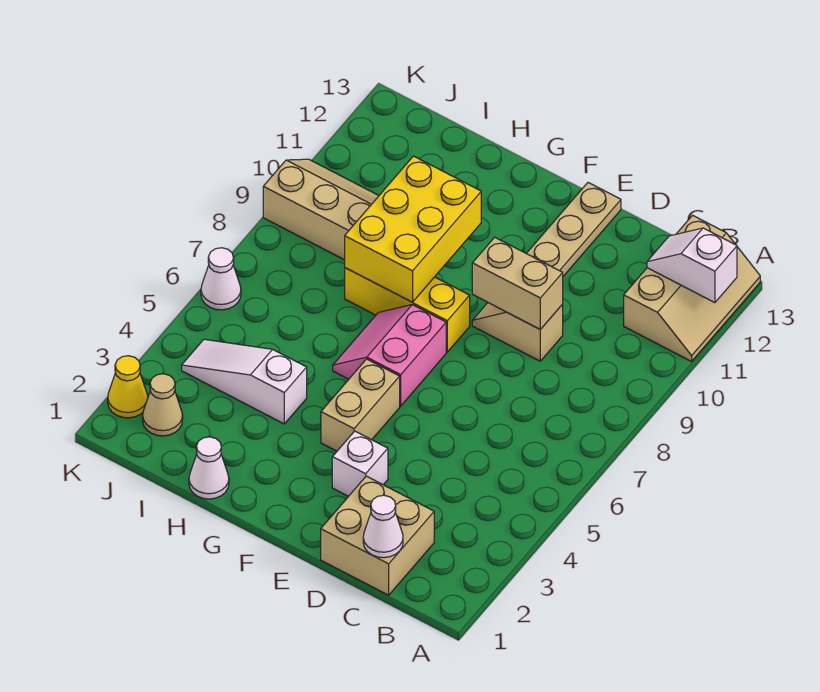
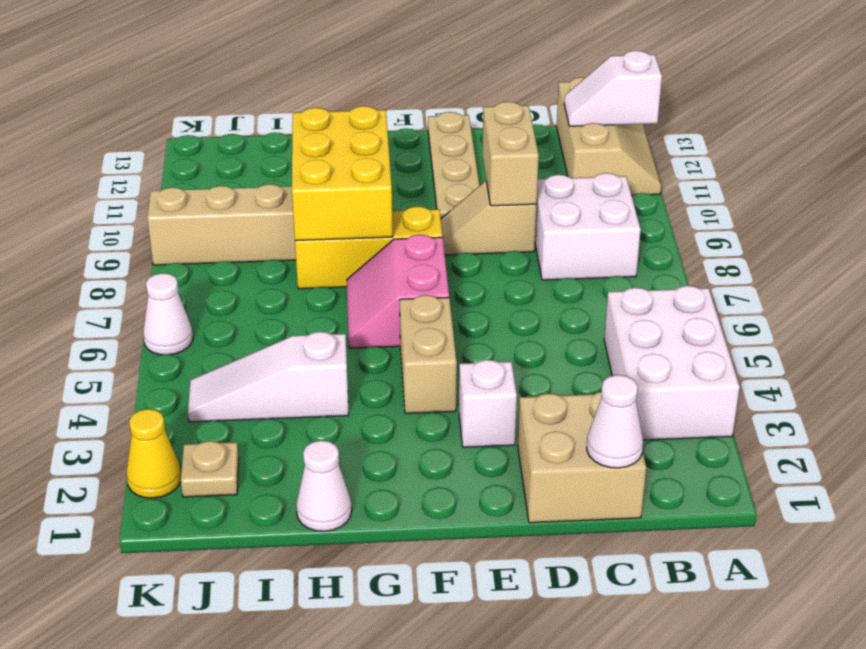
none -> white brick A3:B5 level 1
none -> white brick B8:C9 level 1
tan brick D9:E9 level 2 -> tan brick D9:D10 level 2
tan cone J2 level 1 -> tan plate J2 level 1

